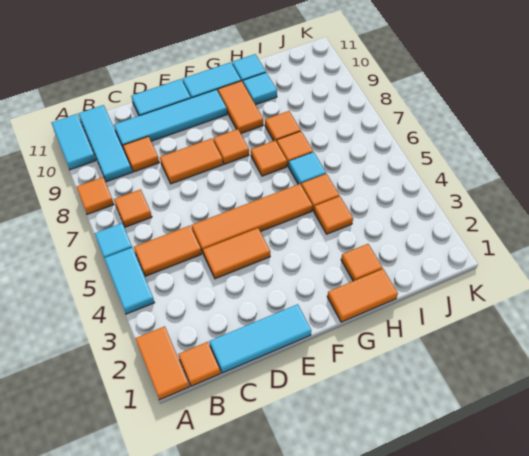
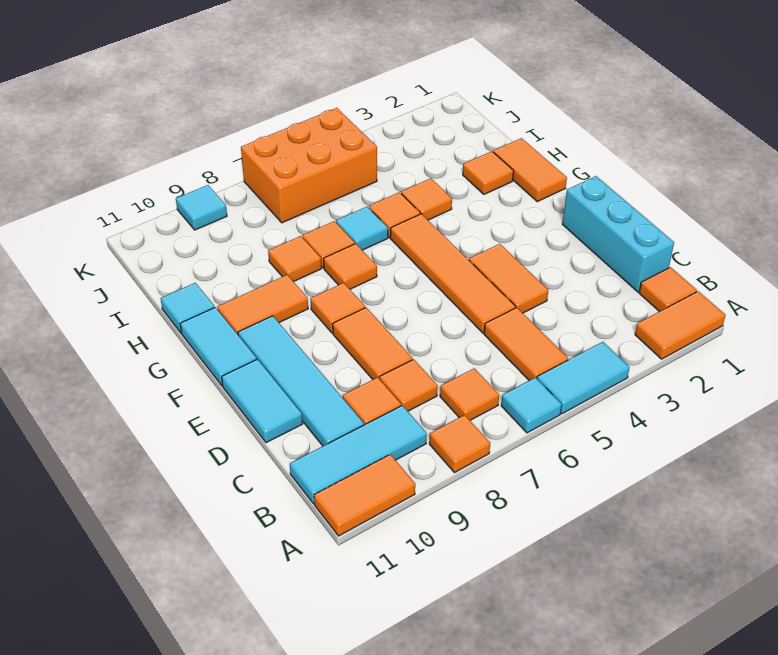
cyan tile A10:A11 level 1 -> orange tile A10:A11 level 1
cyan tile C1:E1 level 1 -> cyan brick C1:E1 level 1
none -> orange tile C8 level 1
cyan tile H10 level 1 -> cyan tile K9 level 1
none -> orange brick J5:K7 level 1

